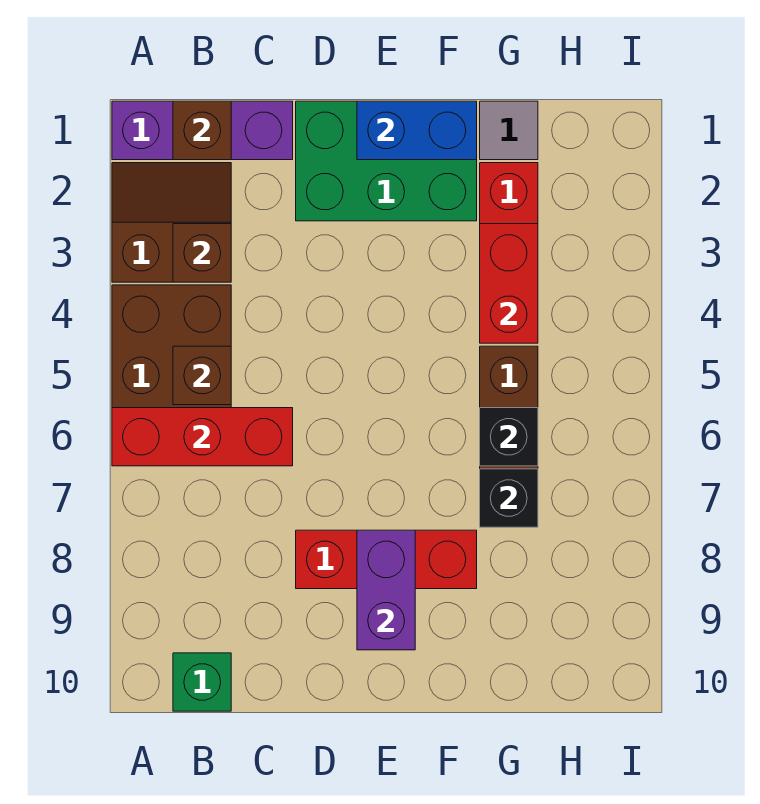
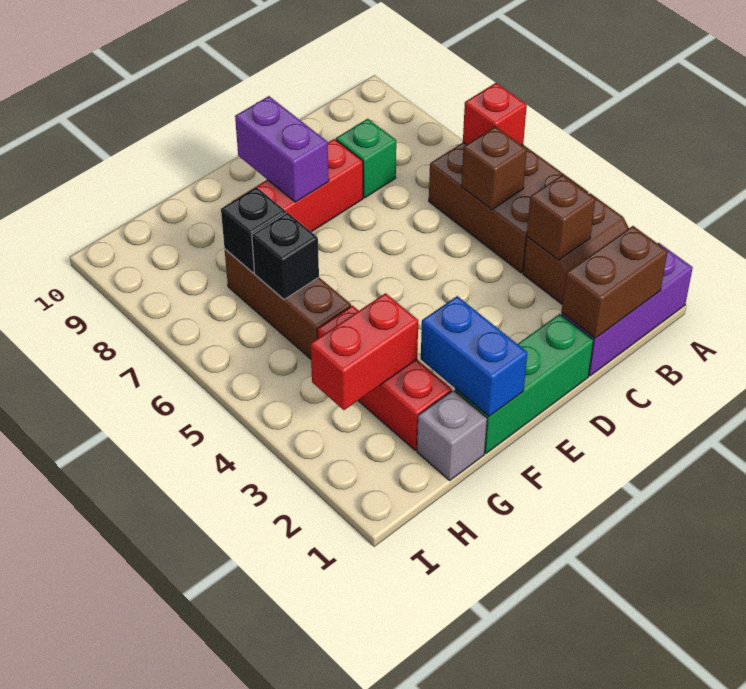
red brick A6:C6 level 2 -> red brick A6 level 2
brown brick B1 level 2 -> brown brick B1:C1 level 2
green brick B10 level 1 -> green brick C8 level 1
green brick D1:F2 level 1 -> green brick D1:F1 level 1
blue brick E1:F1 level 2 -> blue brick F1:F2 level 2
grey tile G1 level 1 -> grey brick G1 level 1
red brick G3:G4 level 2 -> red brick G3:H3 level 2

